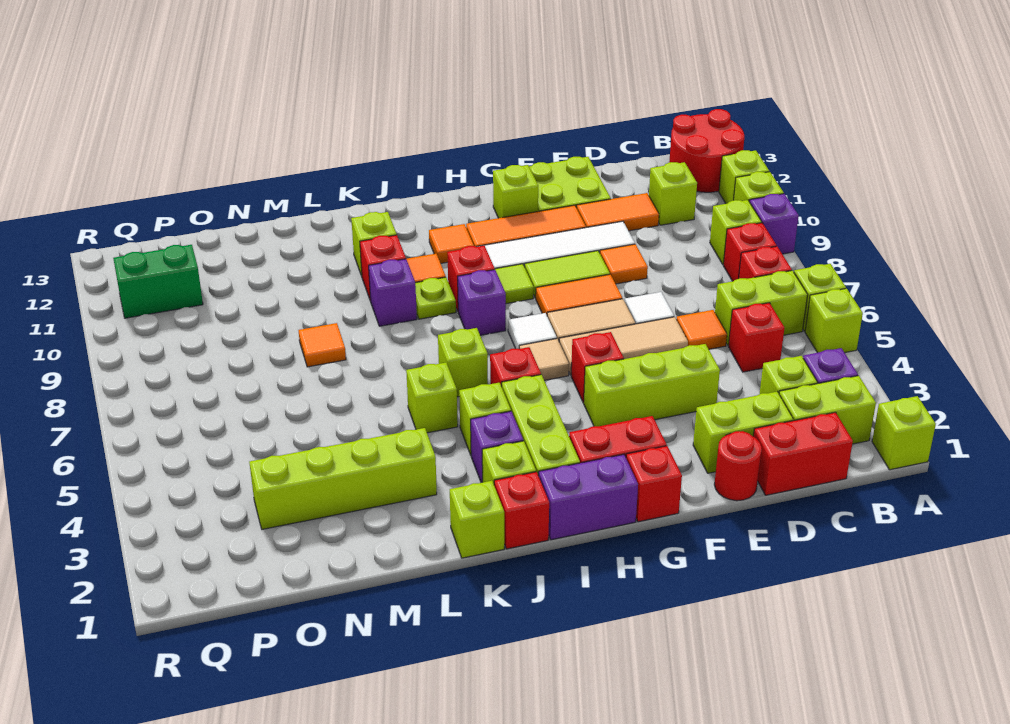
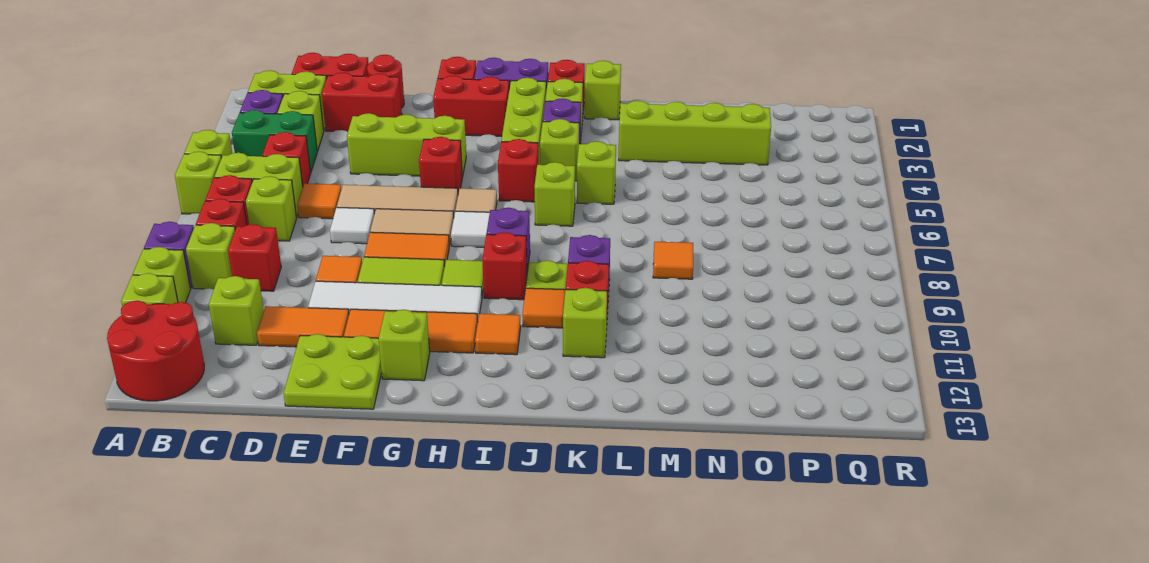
lime brick A1 level 1 -> lime brick C7 level 1
none -> red brick C9 level 1
lime brick D2:E2 level 1 -> red brick D2:E2 level 1
green brick P11:Q11 level 1 -> green brick B4:C4 level 1

